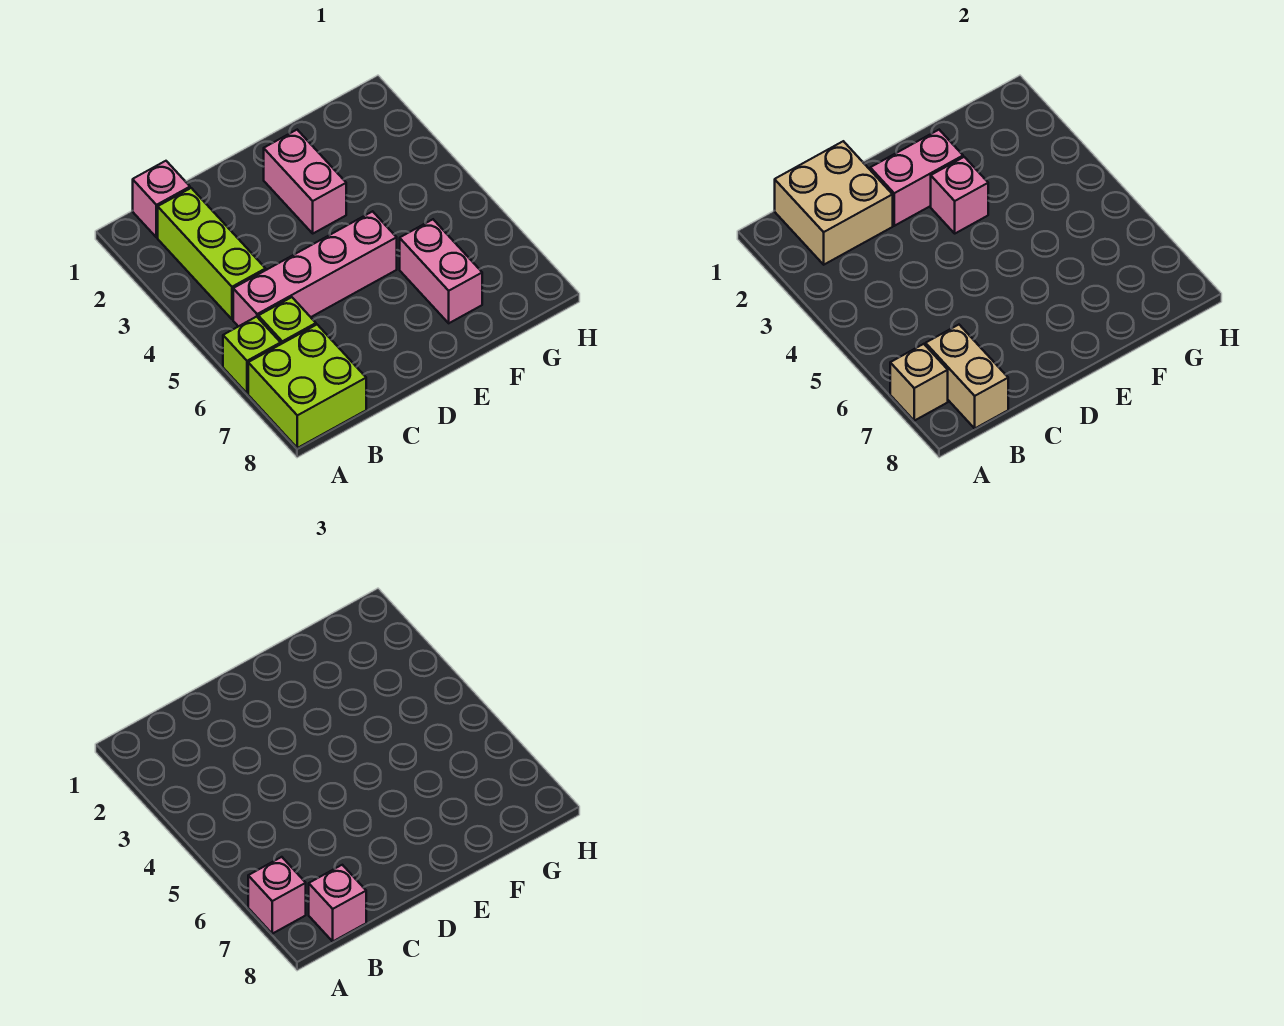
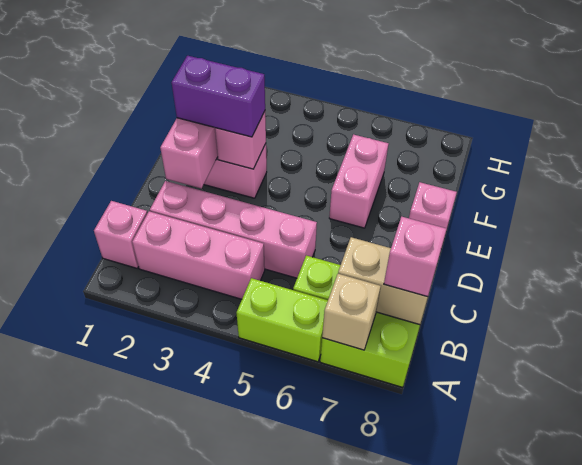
lime brick A6 level 1 -> lime brick A5:A6 level 1
pink brick A7 level 3 -> pink brick E8 level 1
tan brick B1:C2 level 2 -> none
lime brick B2:B4 level 1 -> pink brick B2:B4 level 1
pink brick B5:E5 level 1 -> pink brick C2:C5 level 1
none -> purple brick E2:E3 level 3
pink brick F6:F7 level 1 -> pink brick E6:F6 level 1

